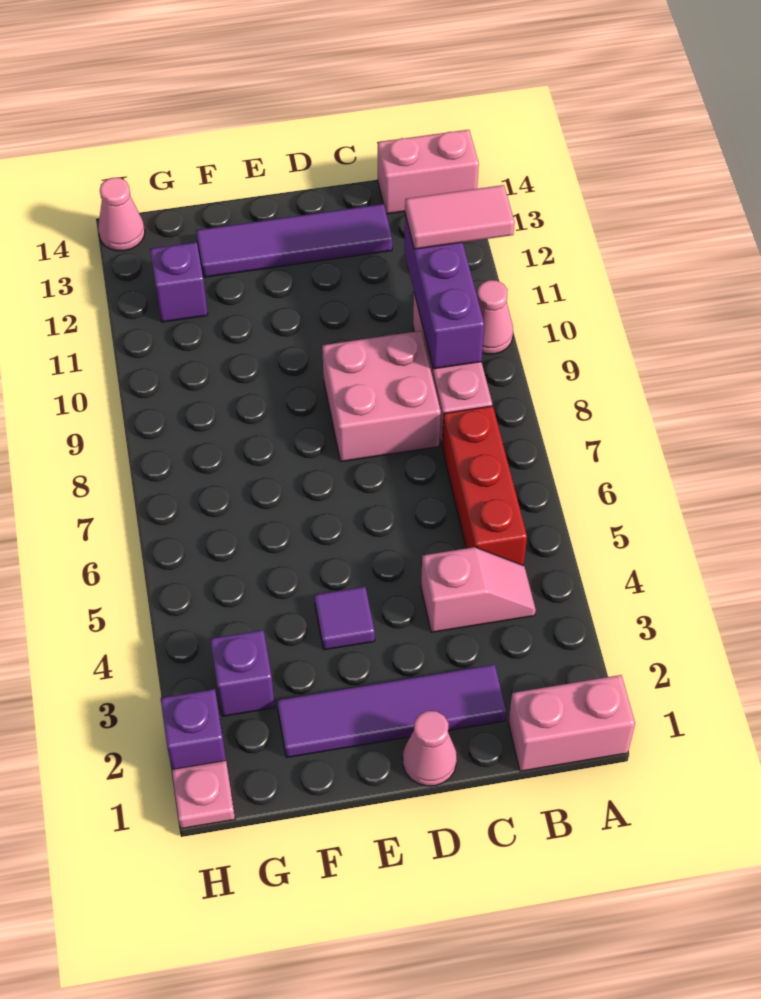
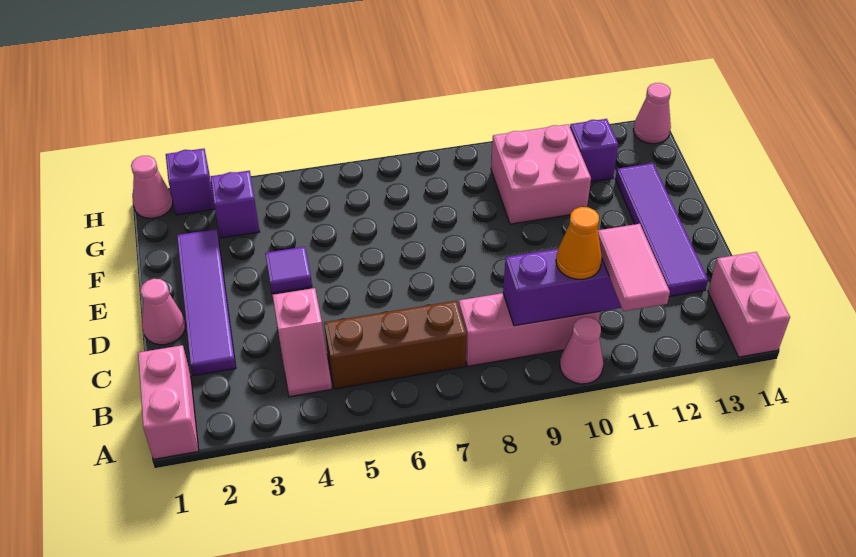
red brick B5:B7 level 1 -> brown brick B5:B7 level 1
none -> orange cone B10 level 3
pink brick C8:D9 level 1 -> pink brick F10:G11 level 1
pink plate H1 level 1 -> pink cone H1 level 1

